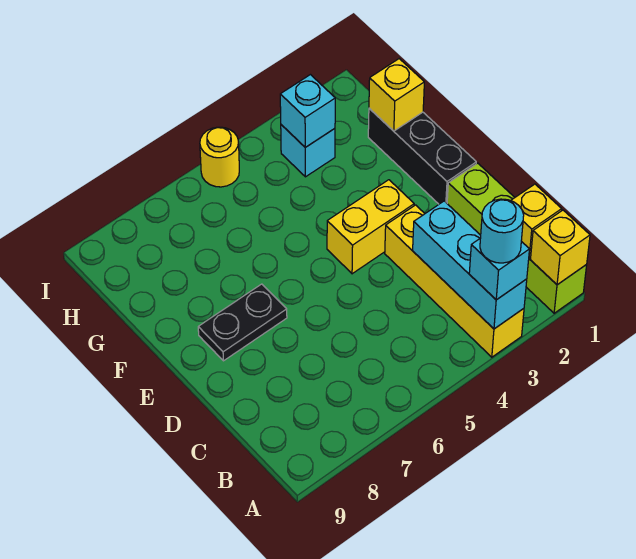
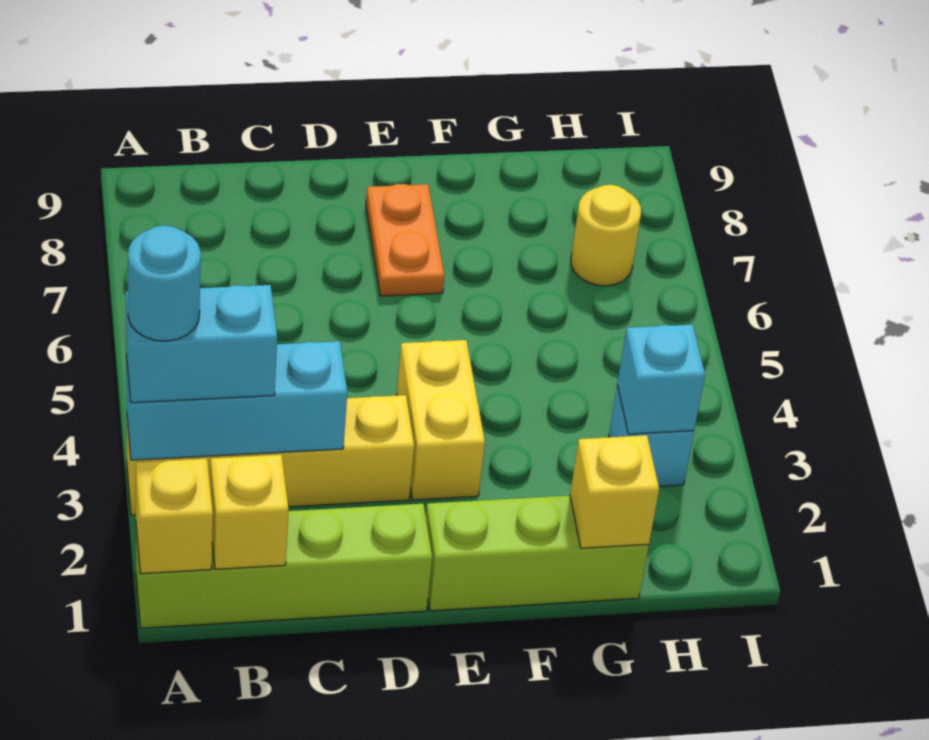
cyan brick A3 level 3 -> cyan brick A3:B3 level 3
black brick E1:G1 level 1 -> lime brick E1:G1 level 1
black plate E7:E8 level 1 -> orange plate E7:E8 level 1
yellow round brick I5 level 1 -> yellow round brick H7 level 1

